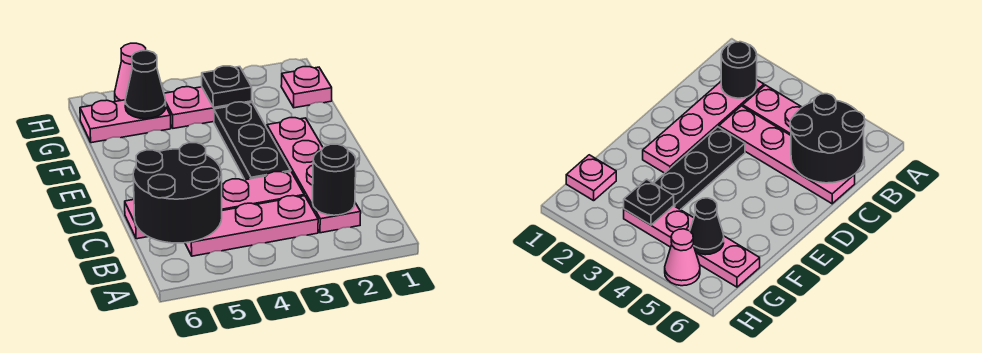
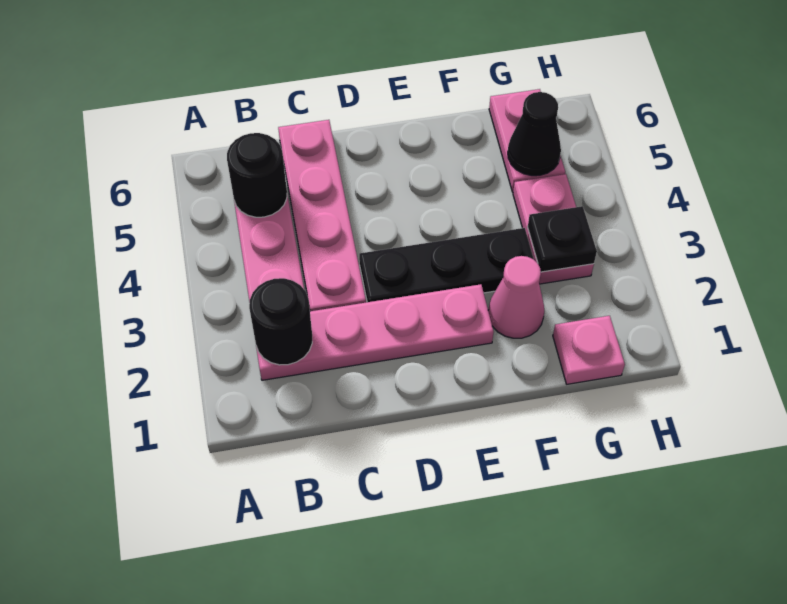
black round brick B5:C6 level 2 -> black round brick B5 level 2
pink cone H5 level 1 -> pink cone F2 level 1

